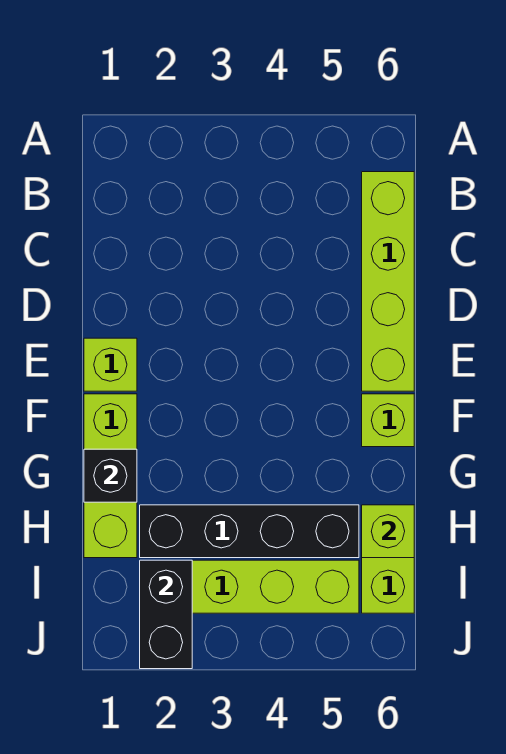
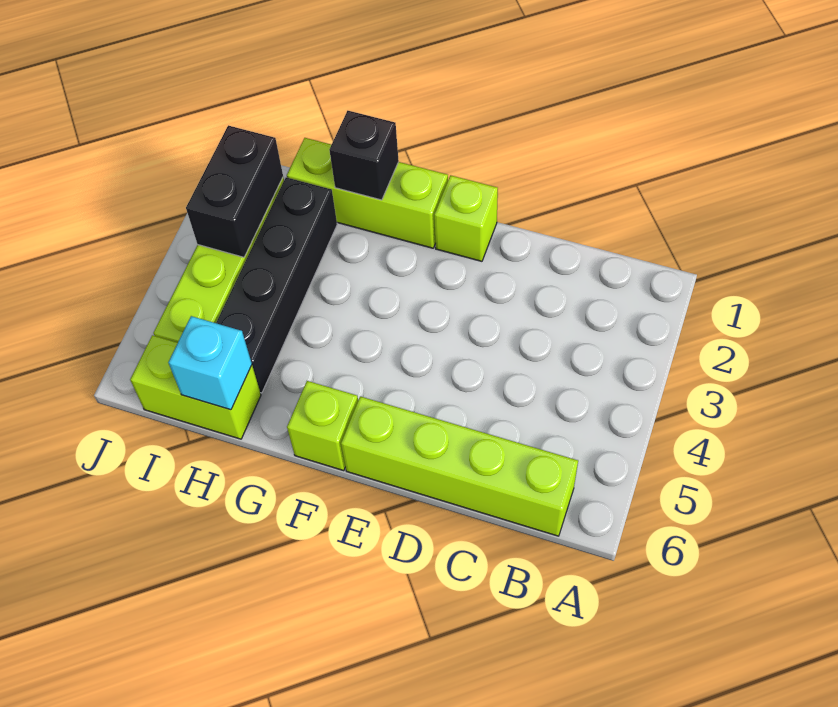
lime brick H6 level 2 -> cyan brick H6 level 2
black brick I2:J2 level 2 -> black brick I2:I3 level 2

